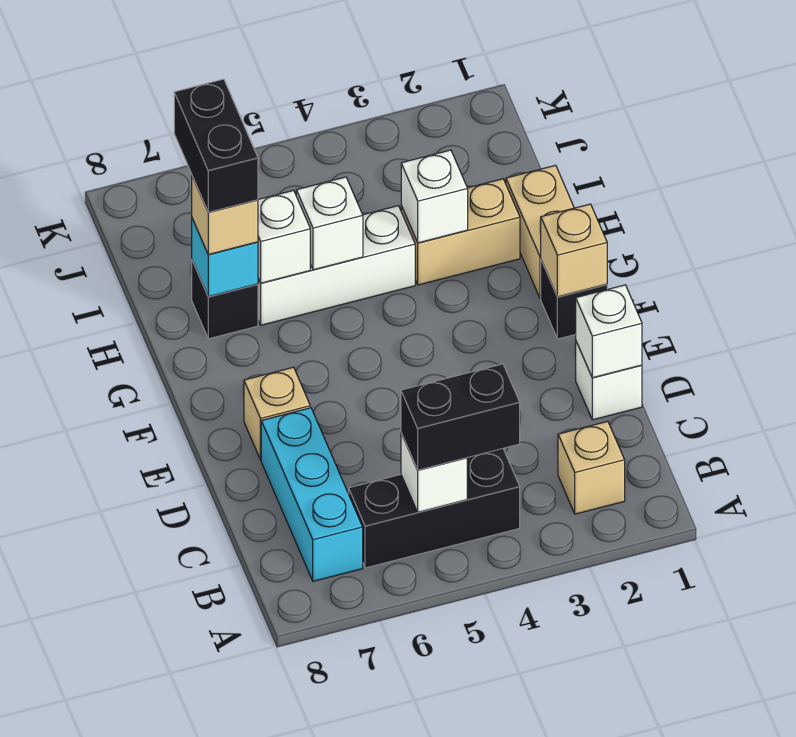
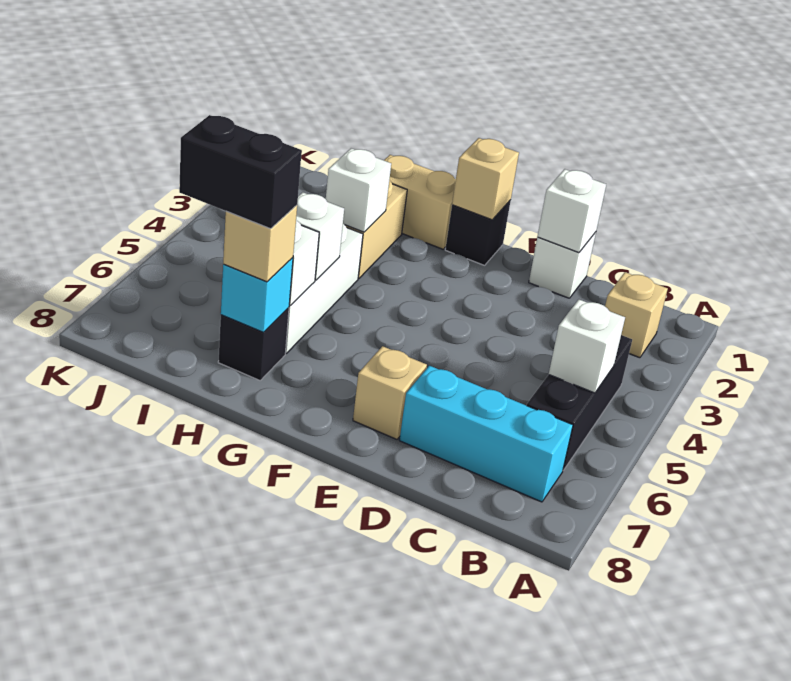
black brick B4:B5 level 3 -> none

